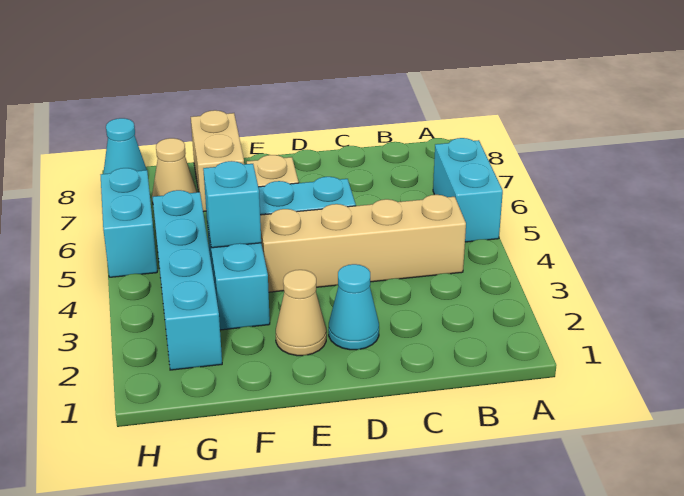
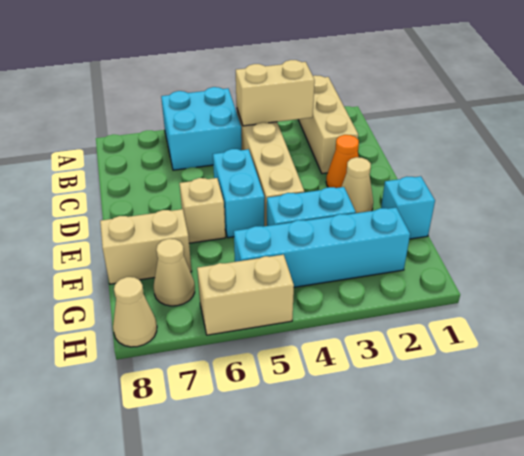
none -> tan brick A2:C2 level 1
cyan brick A5:A6 level 1 -> cyan brick A5:B6 level 1
none -> tan brick B3:B4 level 2
cyan cone D2 level 1 -> orange cone D2 level 1
cyan brick F4 level 2 -> cyan brick F1 level 1
cyan brick H5:H6 level 1 -> tan brick H5:H6 level 1
cyan cone H8 level 1 -> tan cone H8 level 1

